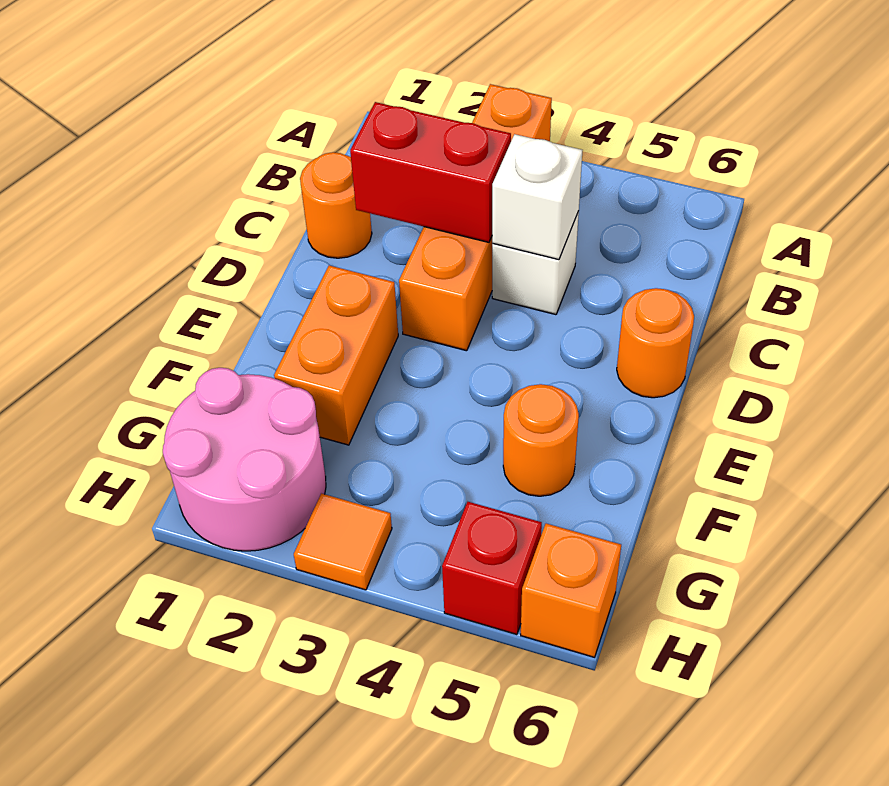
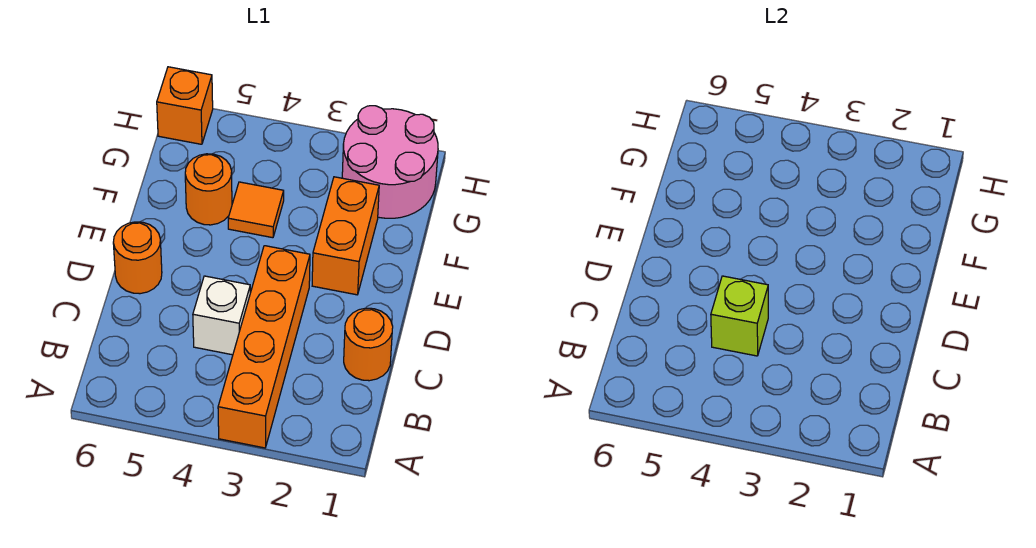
red brick C2:C3 level 2 -> none
white brick C4 level 2 -> lime brick C4 level 2
orange tile H3 level 1 -> orange tile F4 level 1
red brick H5 level 1 -> none

